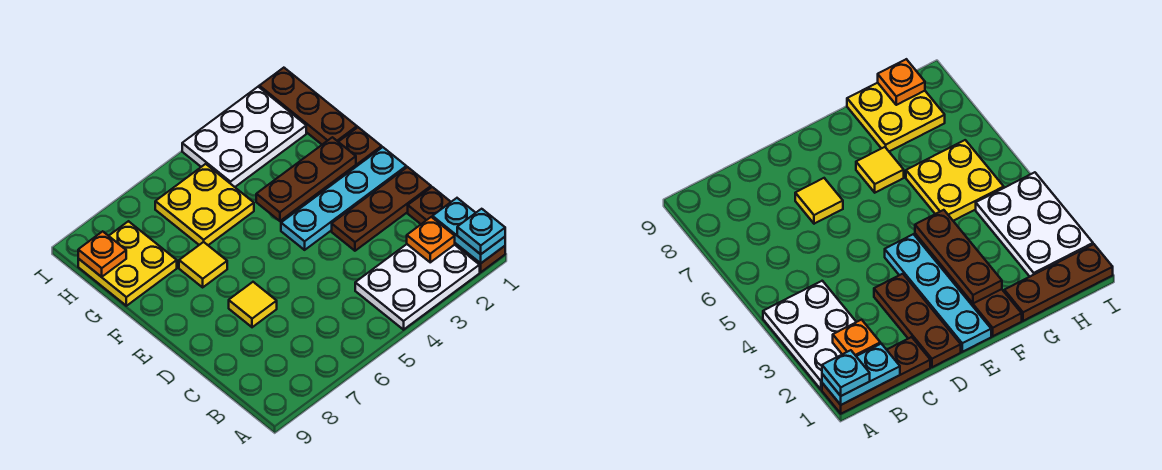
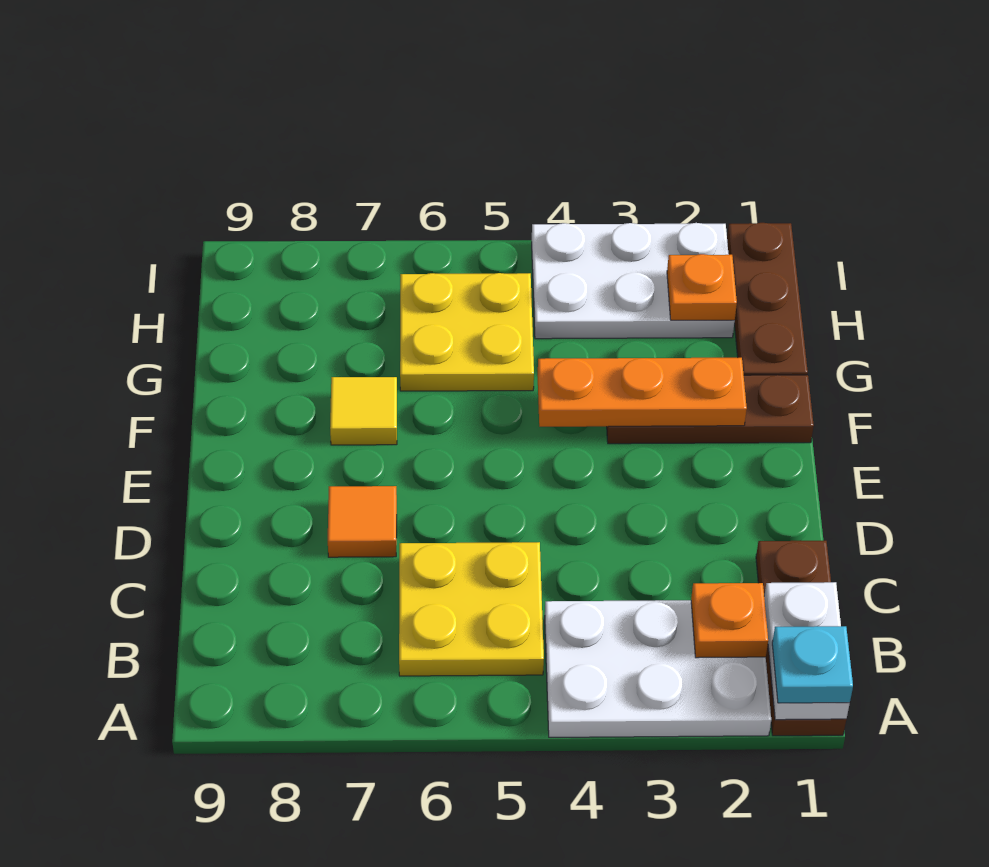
cyan plate A1:B1 level 2 -> white plate A1:B1 level 2
brown plate D1:D3 level 1 -> none
yellow tile D7 level 1 -> orange tile D7 level 1
cyan plate E1:E4 level 1 -> none
brown plate F2:F4 level 2 -> orange plate F2:F4 level 2
yellow plate G8:H9 level 1 -> yellow plate B5:C6 level 1
orange plate H9 level 2 -> orange plate H2 level 2

